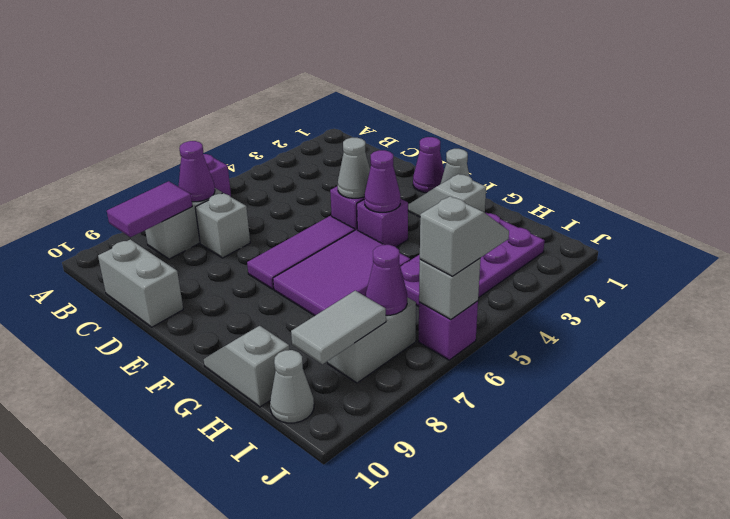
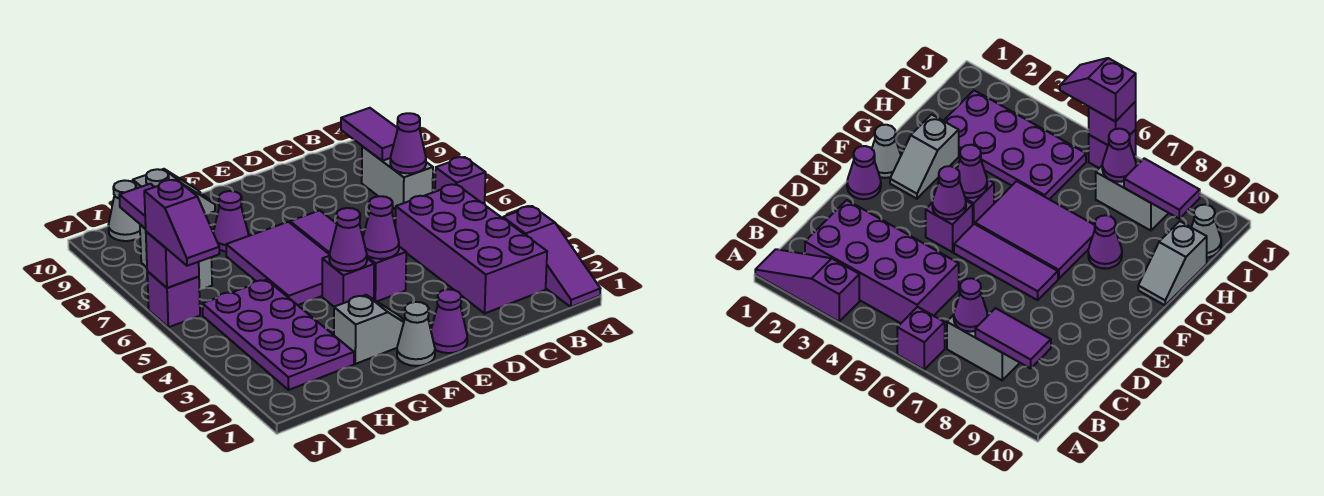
none -> purple slope A1:A3 level 1 top 3
none -> purple brick B2:C5 level 1
grey brick C7 level 1 -> none
grey brick C10:D10 level 1 -> none
grey cone E4 level 2 -> purple cone E4 level 2
none -> purple cone G8 level 1
grey tile I8:I9 level 2 -> purple tile I8:I9 level 2
grey slope J5:J6 level 3 top 6 -> purple slope J5:J6 level 3 top 6
grey brick J6 level 2 -> purple brick J6 level 2

